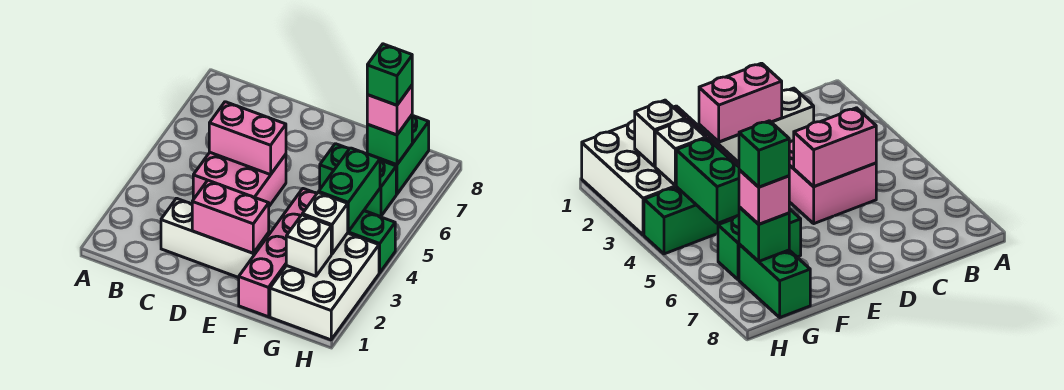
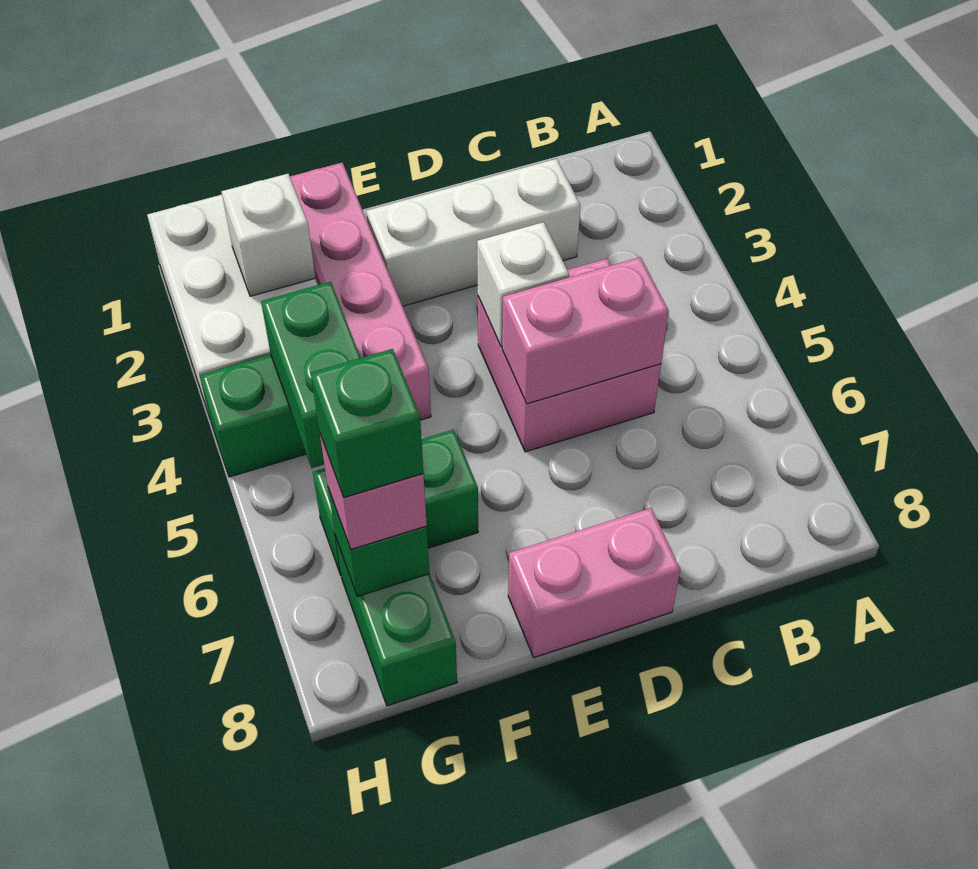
pink brick D2:E2 level 2 -> pink brick D8:E8 level 1
white brick G3 level 2 -> white brick D4 level 2

